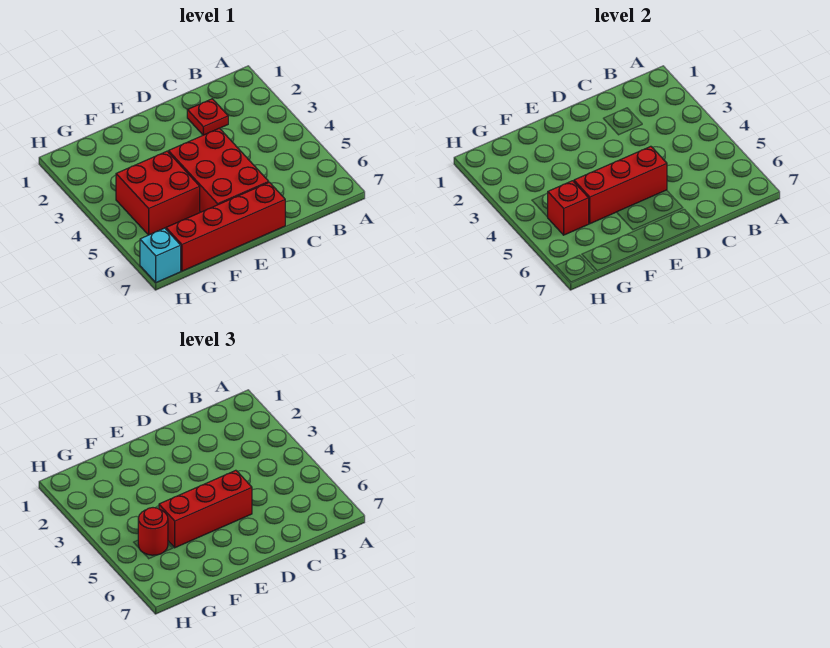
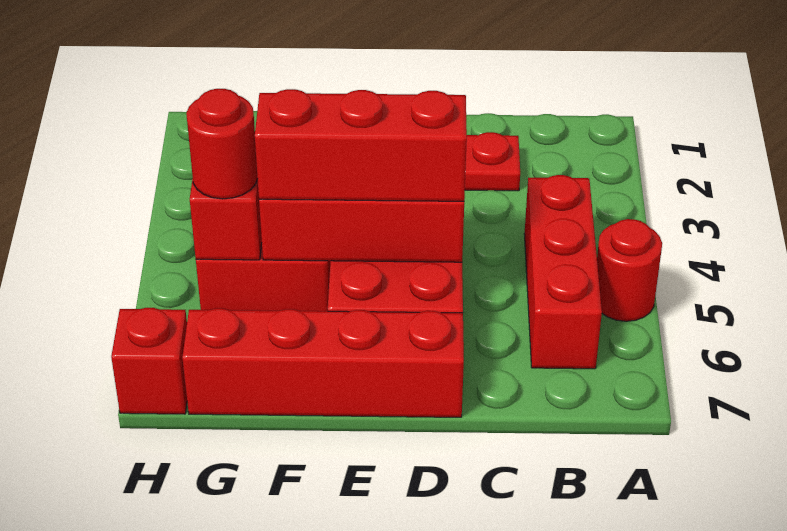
none -> red round brick A5 level 1
none -> red brick B4:B6 level 1
cyan brick H7 level 1 -> red brick H7 level 1

